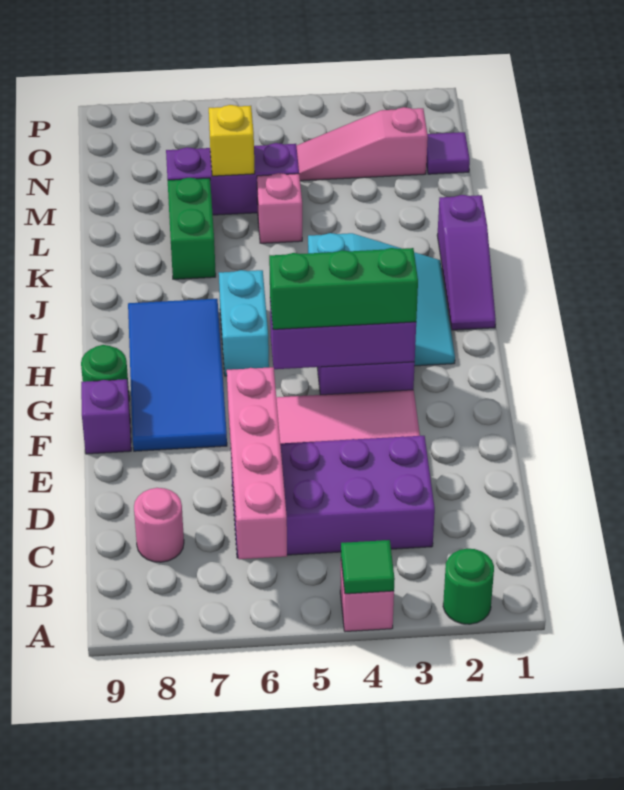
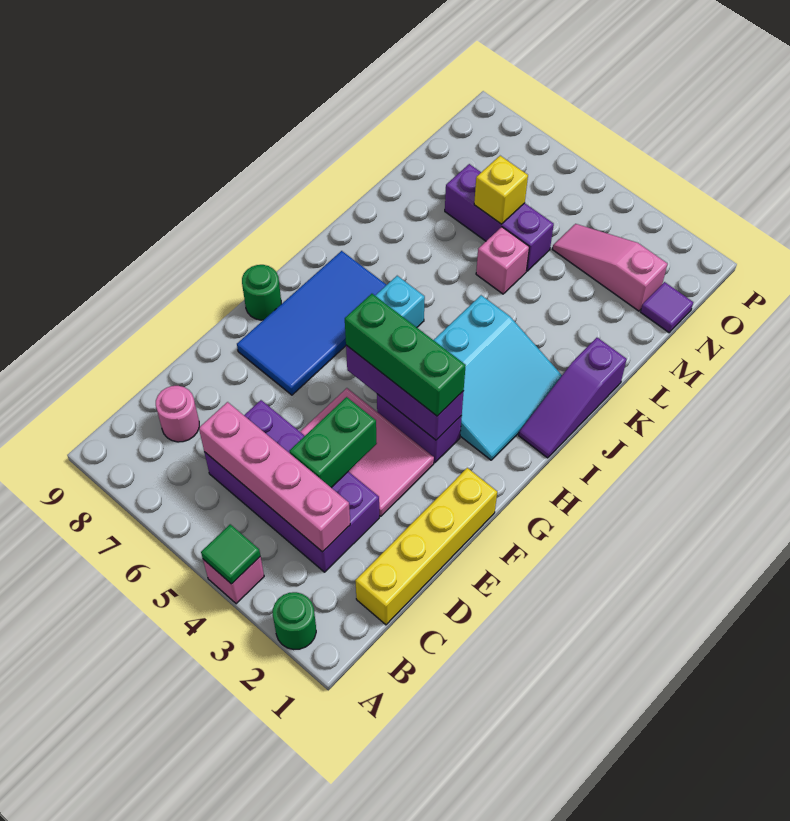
pink brick B6:E6 level 2 -> pink brick C3:C6 level 2
none -> yellow brick C1:F1 level 1
purple brick F9 level 1 -> none
green brick K7:L7 level 1 -> green brick D4:E4 level 2

